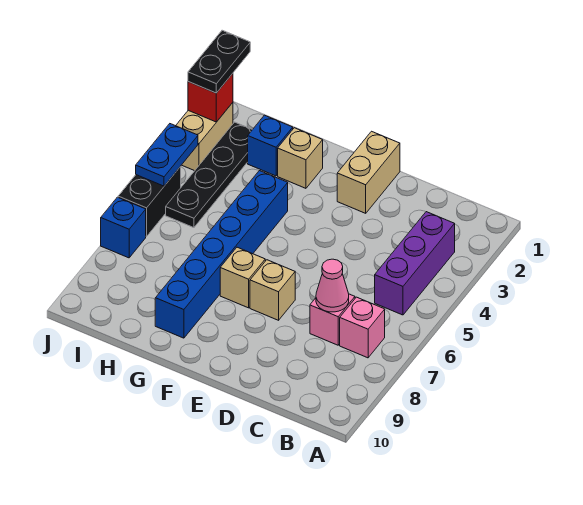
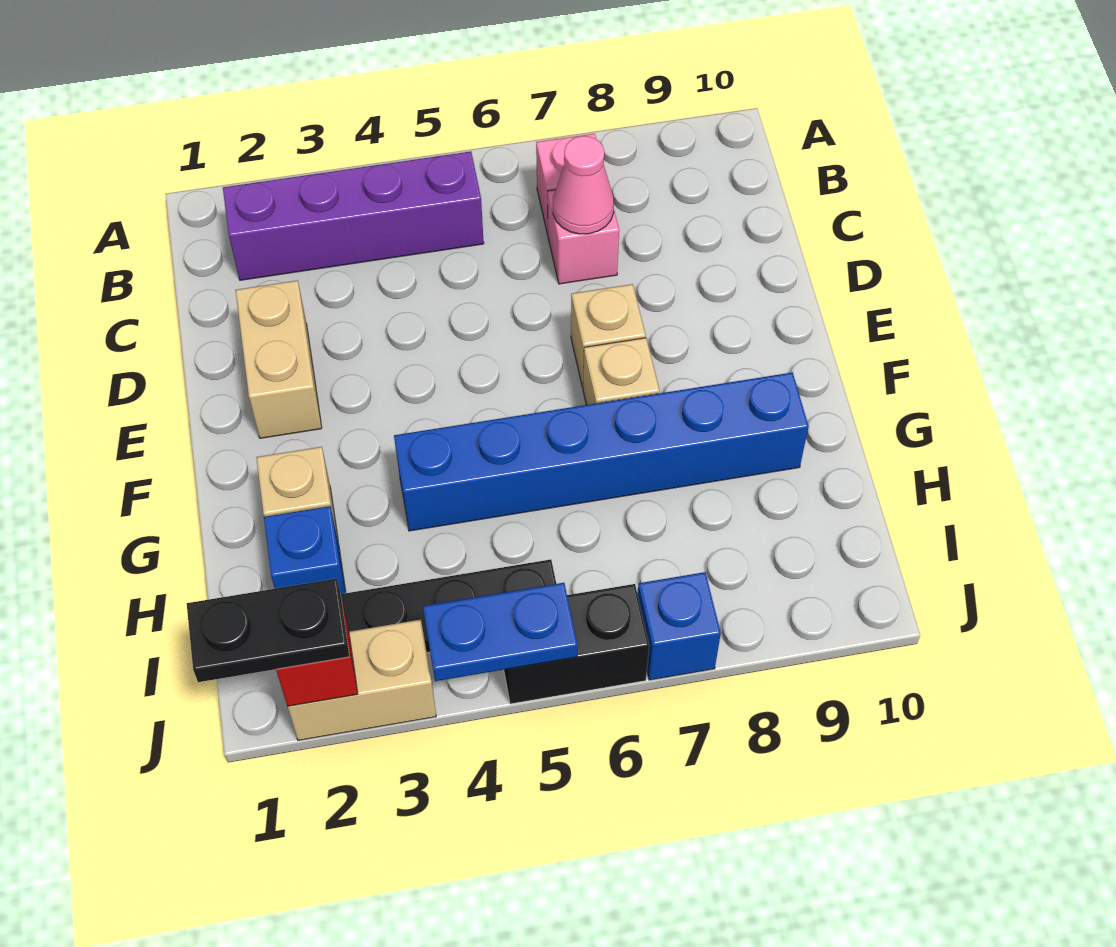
purple brick B3:B5 level 1 -> purple brick B2:B5 level 1
tan brick E1:E2 level 1 -> tan brick D2:E2 level 1

